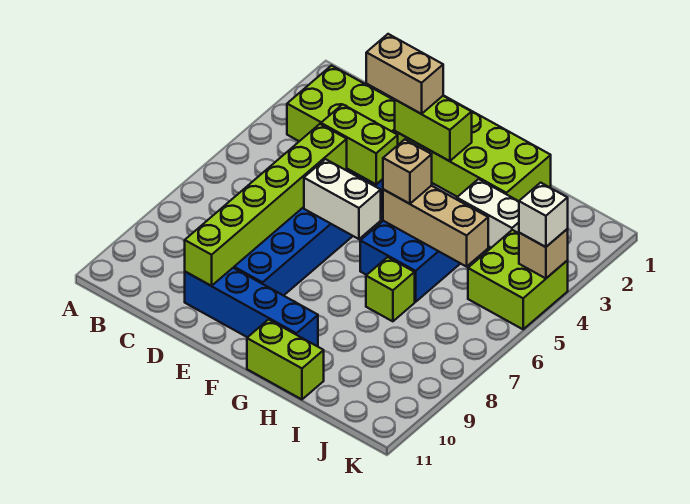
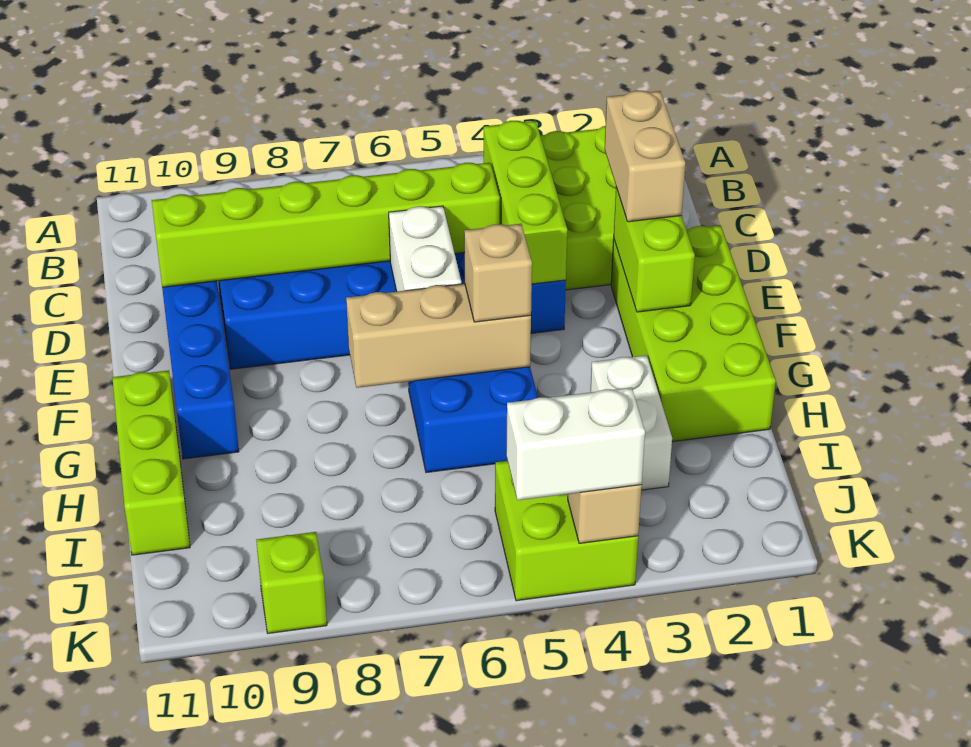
lime brick D4:E4 level 2 -> lime brick C4:E4 level 2
tan brick G5:I5 level 2 -> tan brick G5:G7 level 2
lime brick G11:H11 level 1 -> lime brick G11:I11 level 1
lime brick H7 level 1 -> lime brick K9 level 1
white brick K4 level 3 -> white brick K4:K5 level 3

